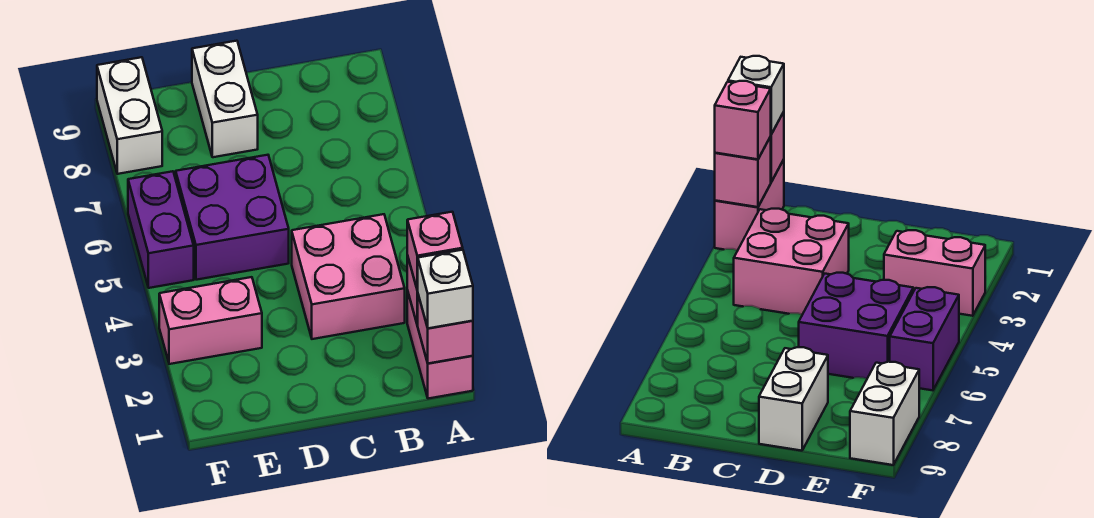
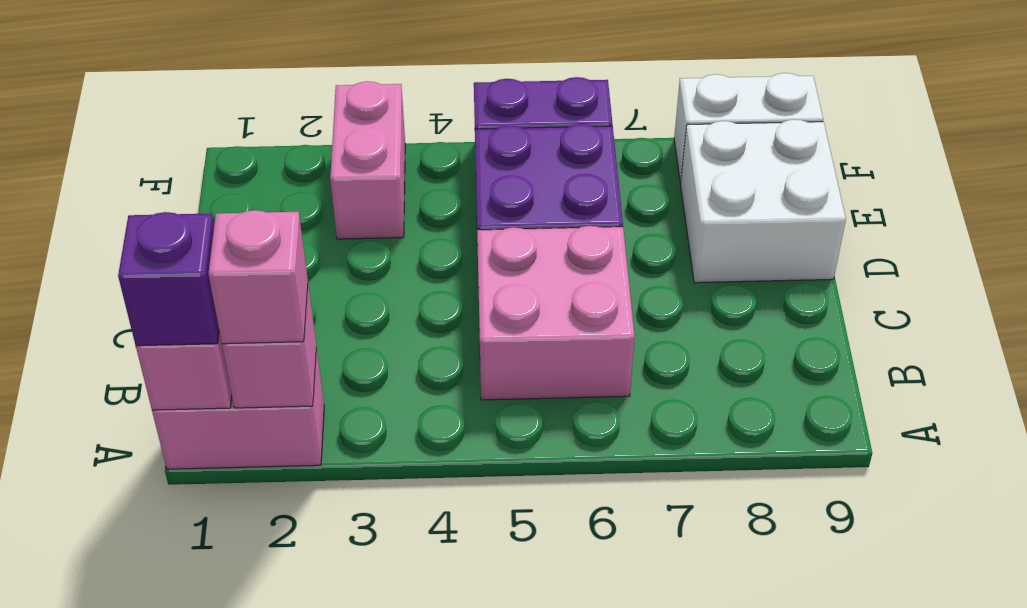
white brick A1 level 3 -> purple brick A1 level 3
pink brick B3:C4 level 1 -> pink brick B5:C6 level 1
white brick D8:D9 level 1 -> white brick D8:E9 level 1

